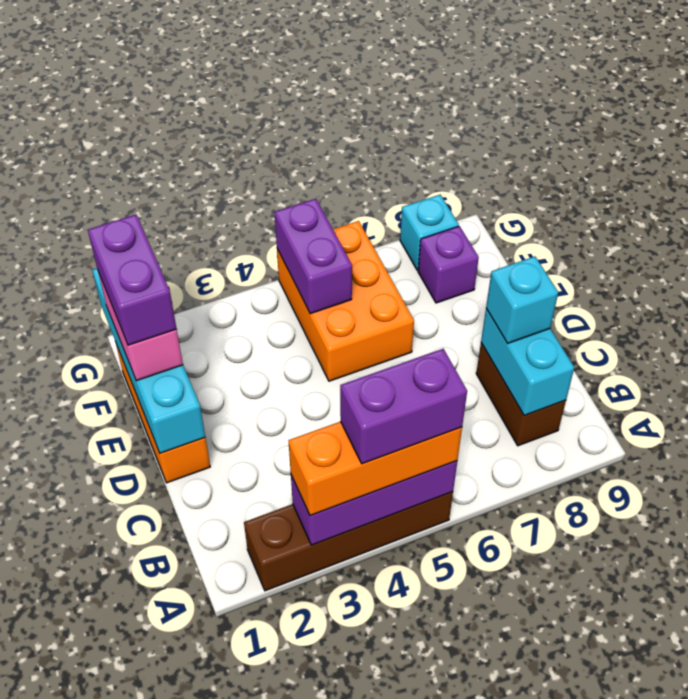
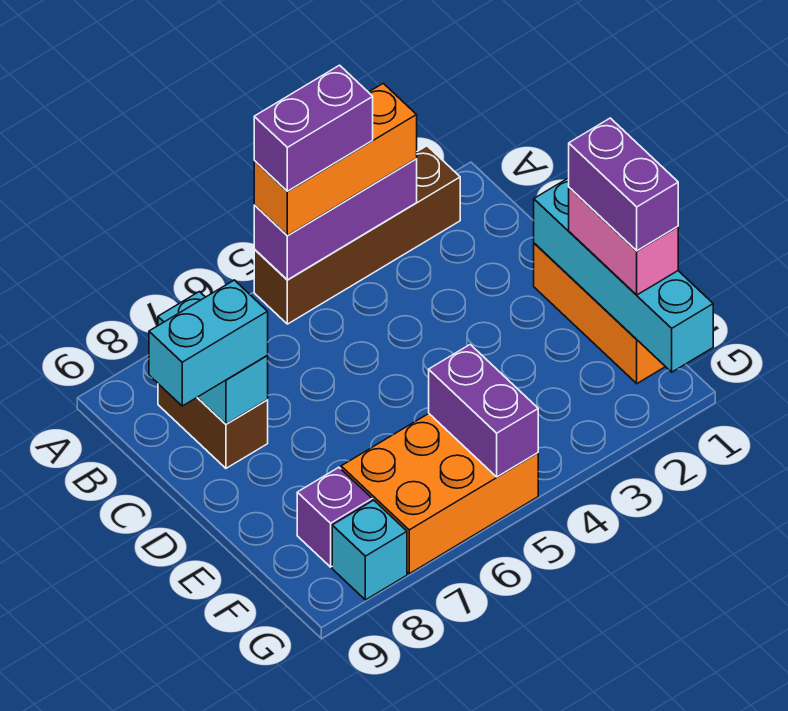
cyan brick C8 level 3 -> cyan brick C8:C9 level 3
orange brick E5:G6 level 1 -> orange brick F5:G7 level 1

